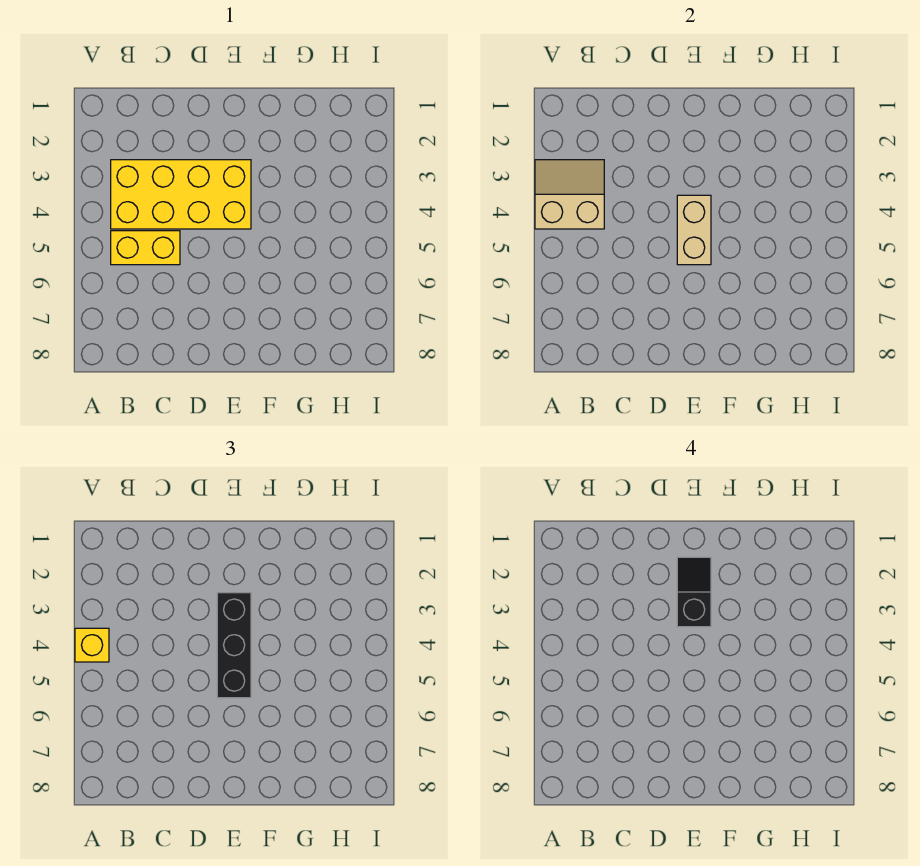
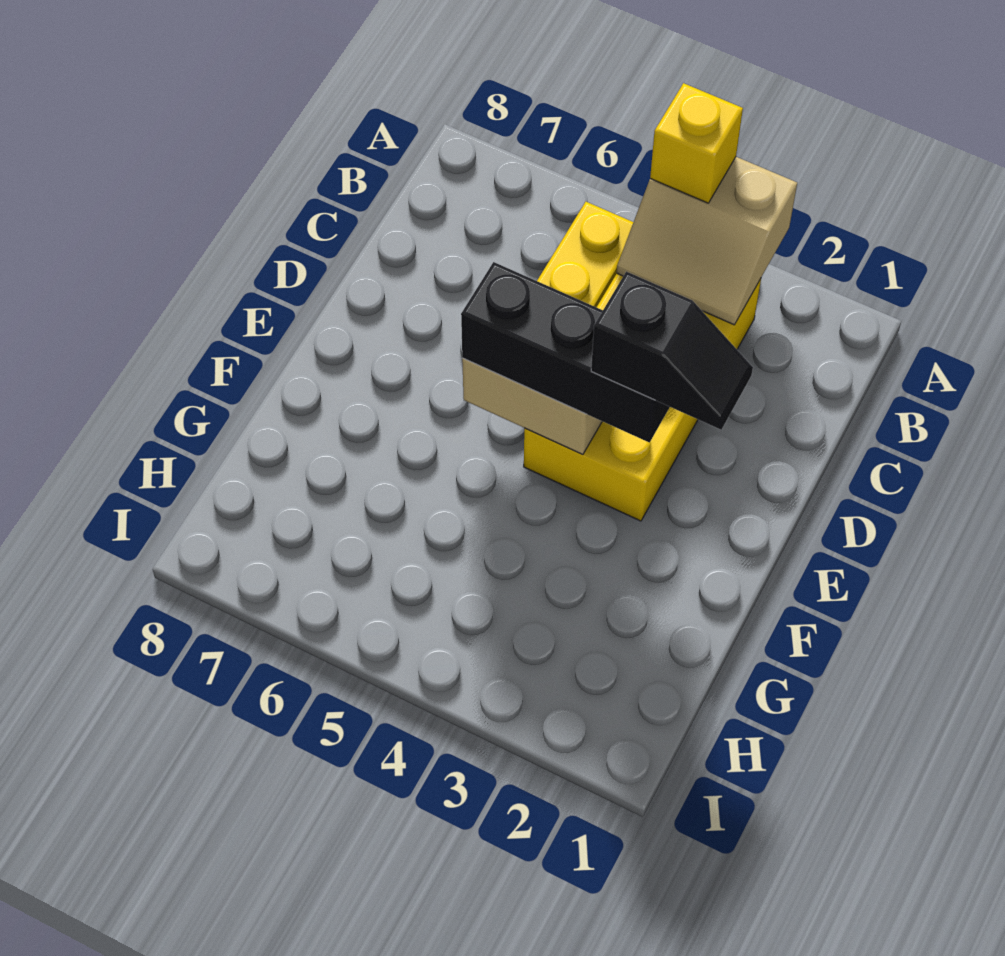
tan slope A3:B4 level 2 top 4 -> tan slope A3:B4 level 2 top A

